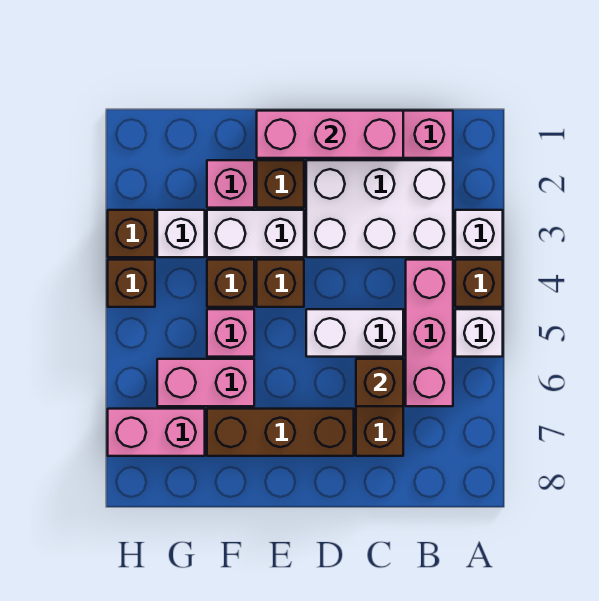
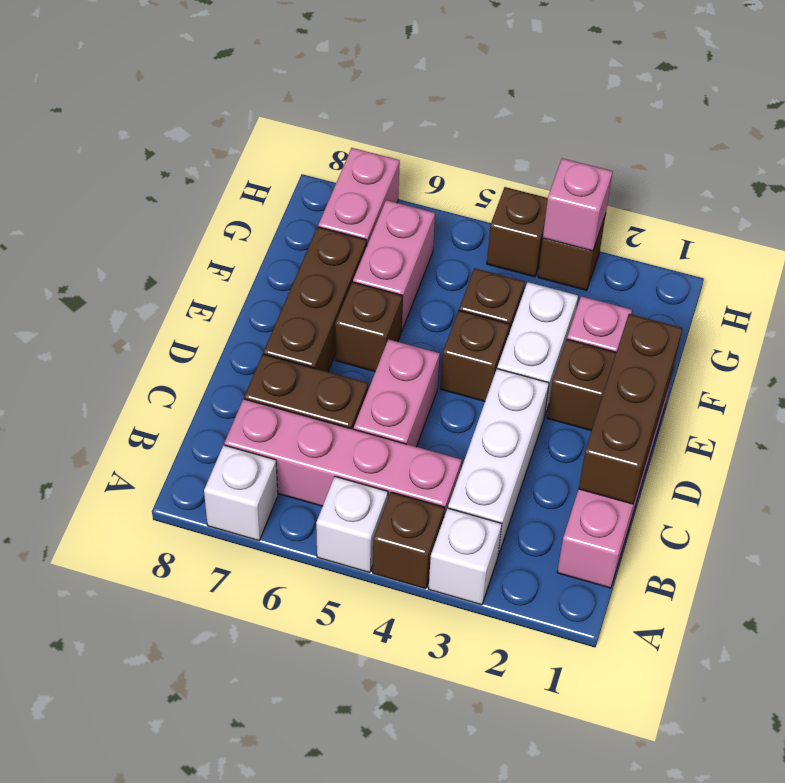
white brick B2:D3 level 1 -> white brick B3:D3 level 1
pink brick B4:B6 level 1 -> pink brick B4:B7 level 1
pink brick C1:E1 level 2 -> brown brick C1:E1 level 2
white brick C5:D5 level 1 -> pink brick C5:D5 level 1
brown brick C6 level 2 -> brown brick E6 level 1
pink brick F5 level 1 -> pink brick H3 level 2
white brick G3 level 1 -> white brick A7 level 1

